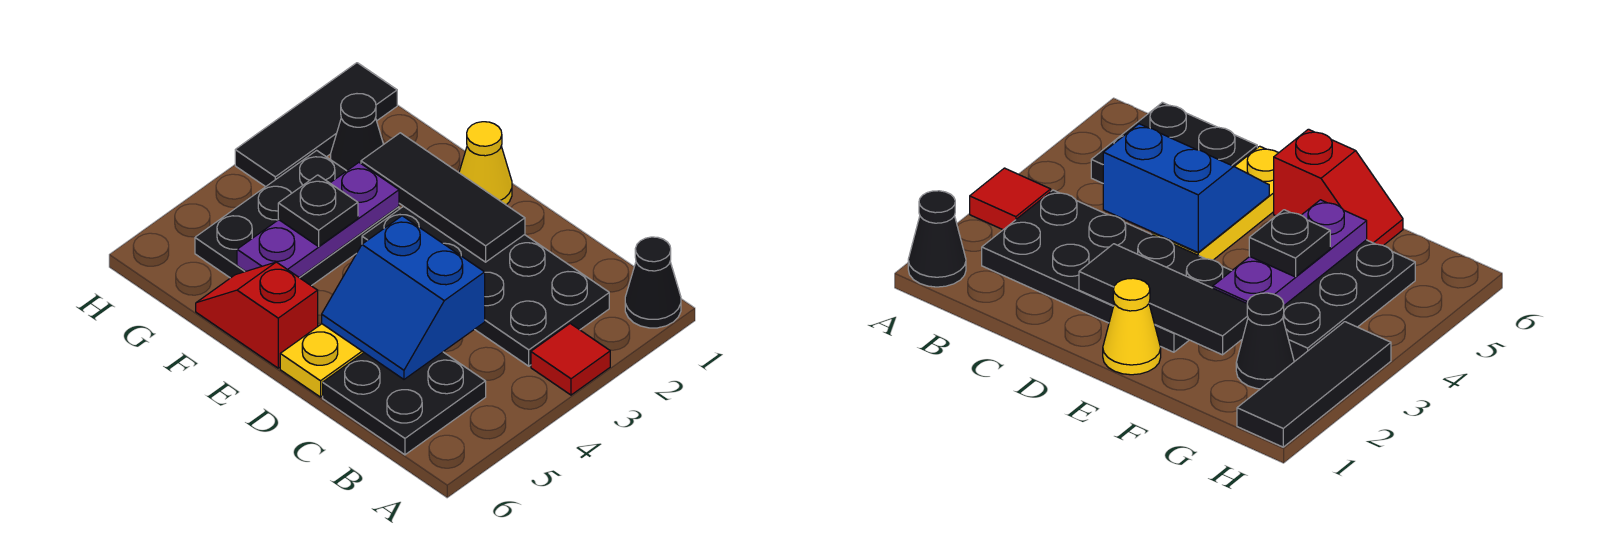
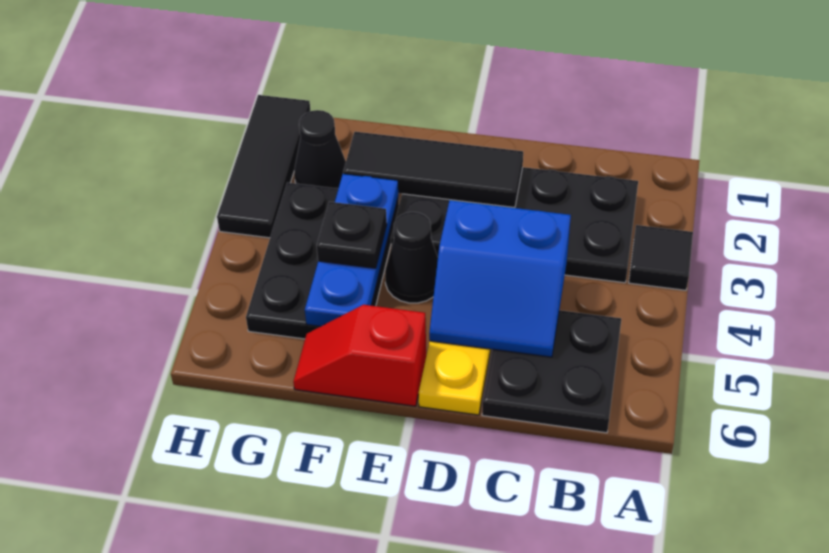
black cone A1 level 1 -> black cone E4 level 1
red tile A3 level 1 -> black tile A3 level 1
yellow cone E1 level 1 -> none
purple plate F3:F5 level 2 -> blue plate F3:F5 level 2

